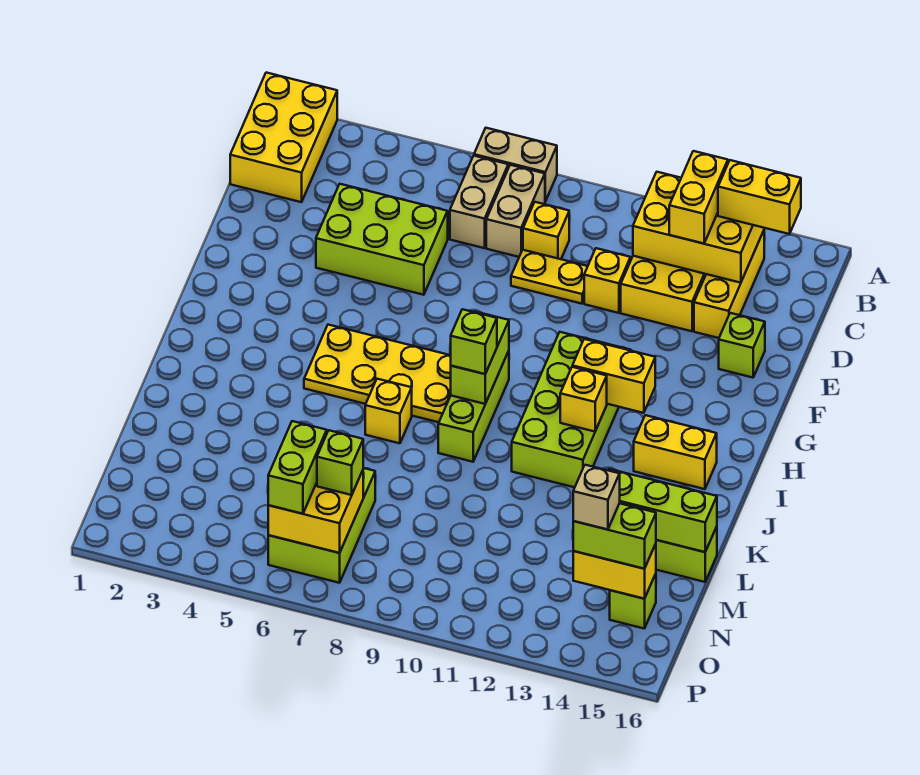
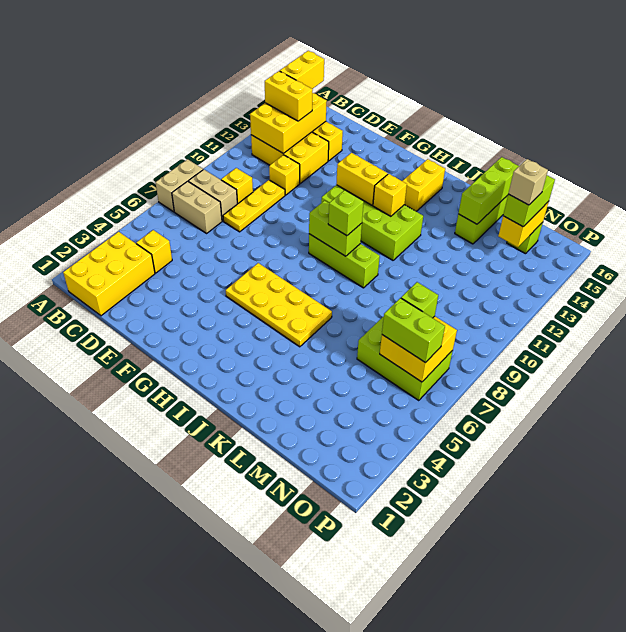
yellow brick A1:C2 level 1 -> yellow brick B1:C3 level 1
lime brick D4:E6 level 1 -> none
yellow plate D9:D10 level 1 -> yellow plate D8:D10 level 1
lime brick E15 level 1 -> none
yellow plate H5:I8 level 1 -> yellow plate G5:J6 level 1
yellow brick H12:H13 level 2 -> yellow brick G12:H12 level 2
yellow brick J7 level 1 -> yellow brick C4 level 1

